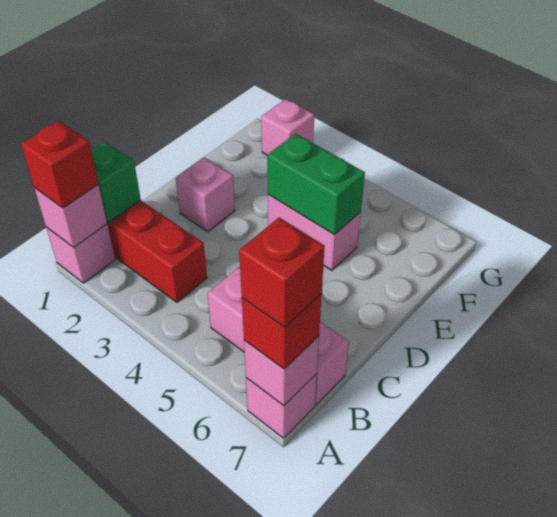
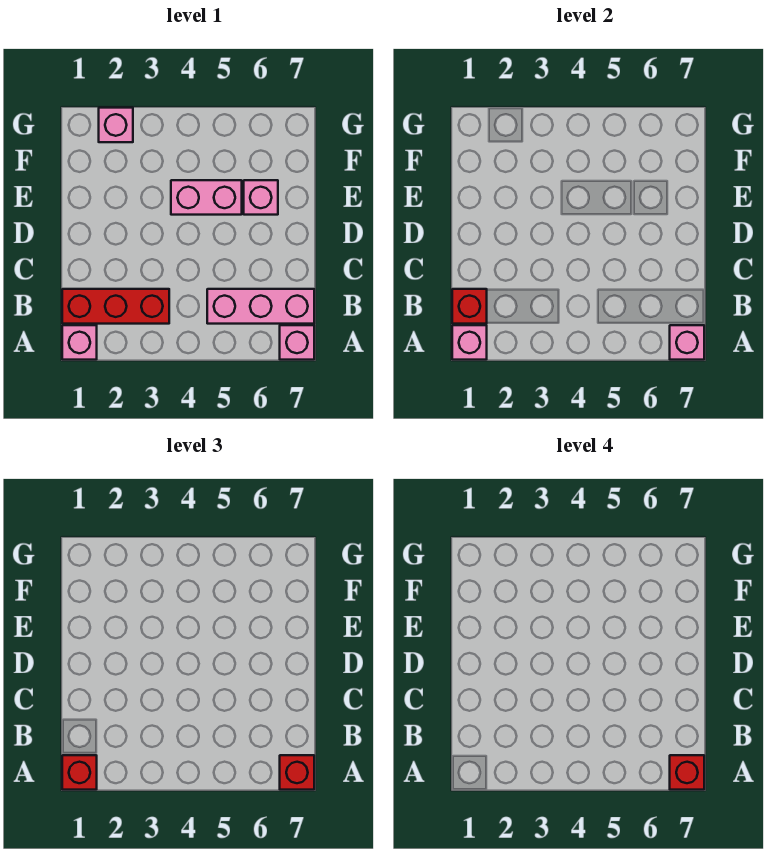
green brick B1 level 2 -> red brick B1 level 2
pink brick D2 level 1 -> pink brick E6 level 1
green brick E4:E5 level 2 -> none

